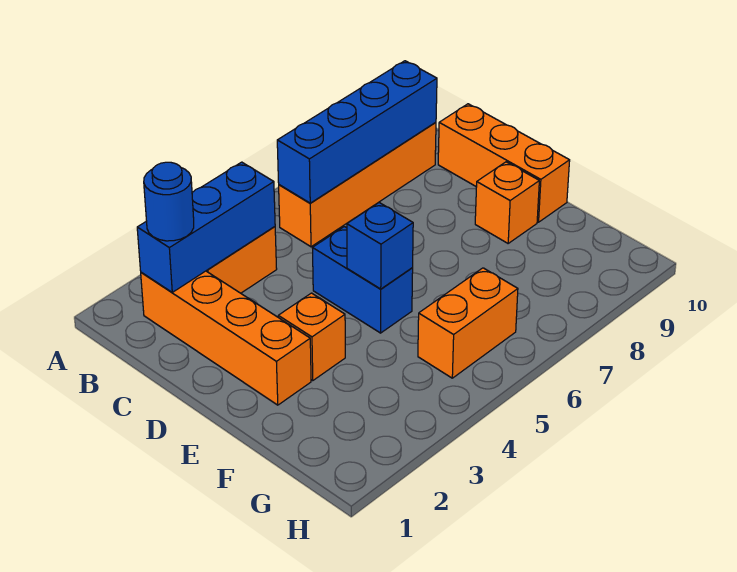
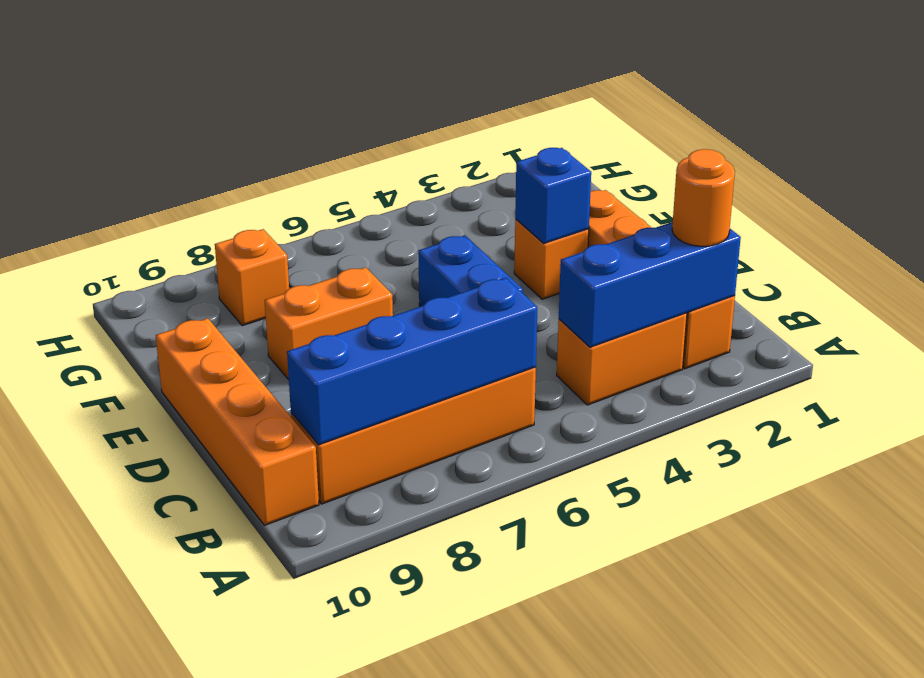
blue round brick B2 level 3 -> orange round brick B2 level 3
orange brick C10:E10 level 1 -> orange brick B10:E10 level 1
blue brick E5 level 2 -> blue brick E3 level 2
orange brick E9 level 1 -> orange brick G8 level 1
orange brick G5:G6 level 1 -> orange brick E7:E8 level 1

